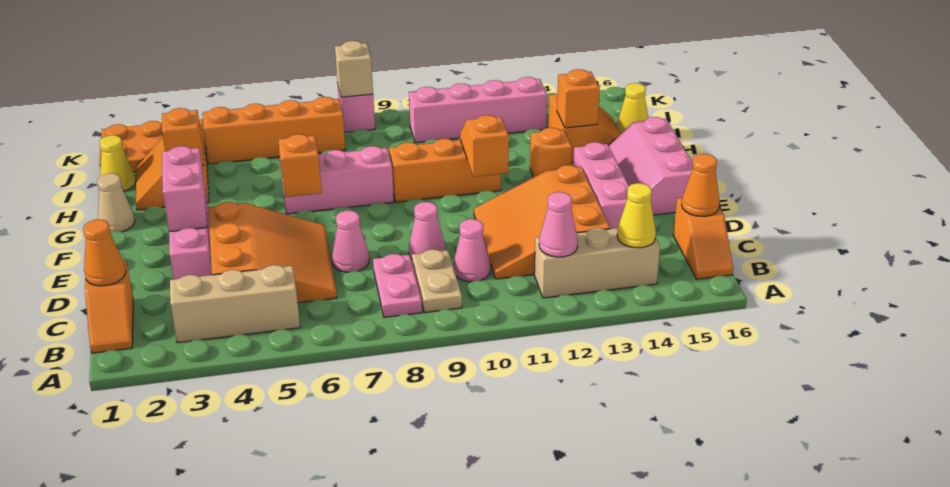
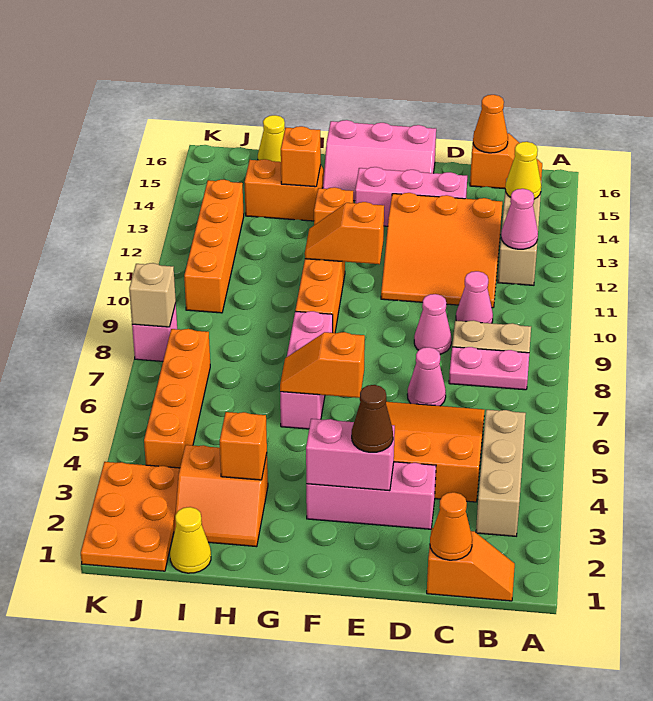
none -> brown cone E3 level 3
tan cone G1 level 1 -> none
pink brick J10:J13 level 1 -> orange brick J10:J13 level 1

